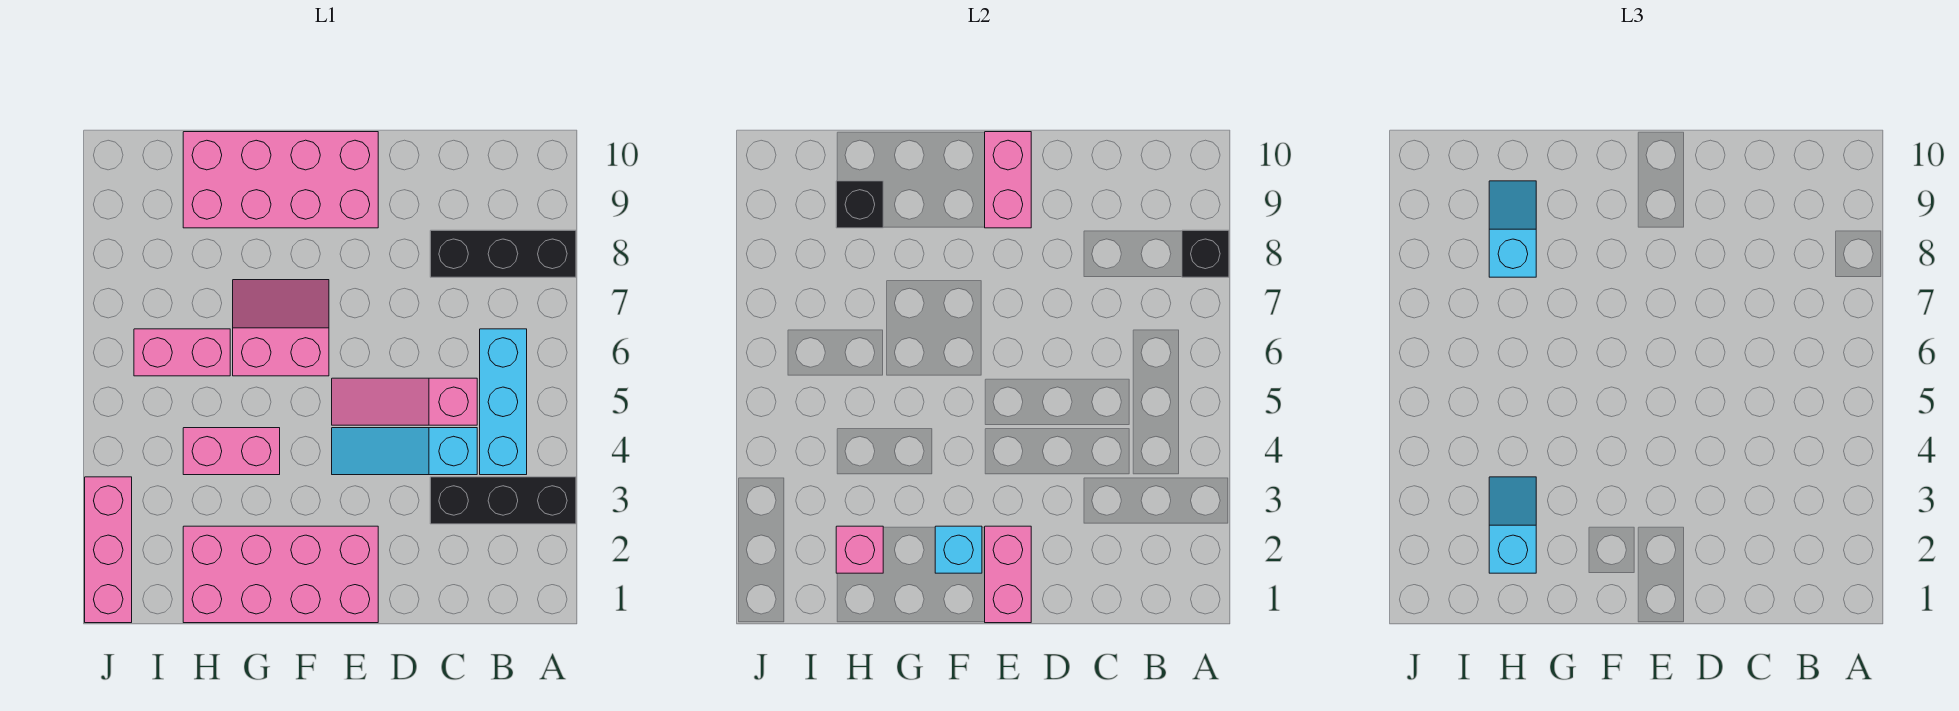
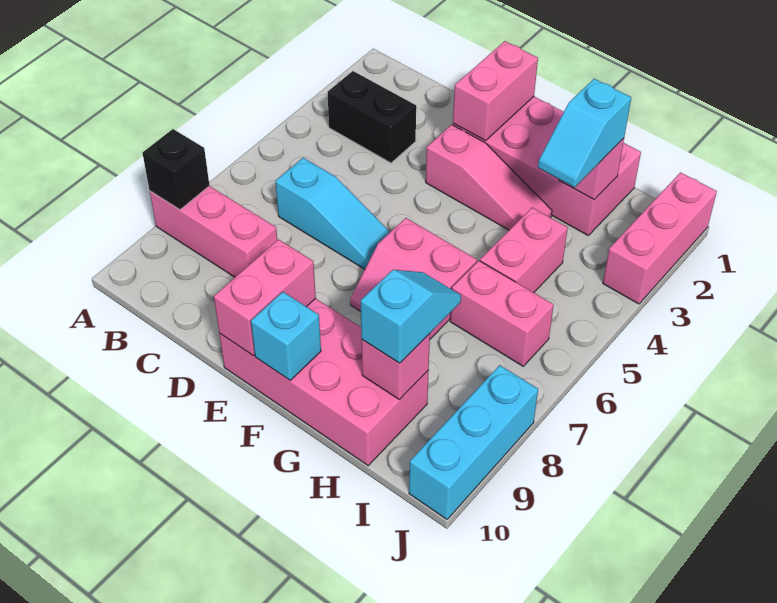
black brick A3:C3 level 1 -> black brick B3:C3 level 1
black brick A8:C8 level 1 -> pink brick A8:C8 level 1
cyan brick B4:B6 level 1 -> cyan brick J8:J10 level 1
cyan slope C4:E4 level 1 top C -> cyan slope C6:E6 level 1 top C
pink slope C5:E5 level 1 top C -> pink slope E3:G3 level 1 top E
cyan brick F2 level 2 -> cyan brick F10 level 2
pink brick G4:H4 level 1 -> pink brick H4:H5 level 1
cyan slope H8:H9 level 3 top 8 -> cyan slope H8:H9 level 3 top 9
black brick H9 level 2 -> pink brick H9 level 2

